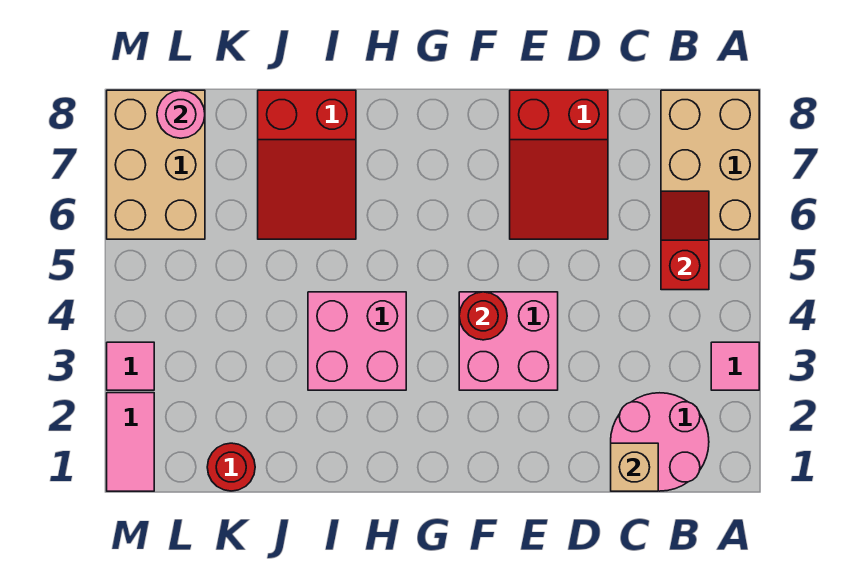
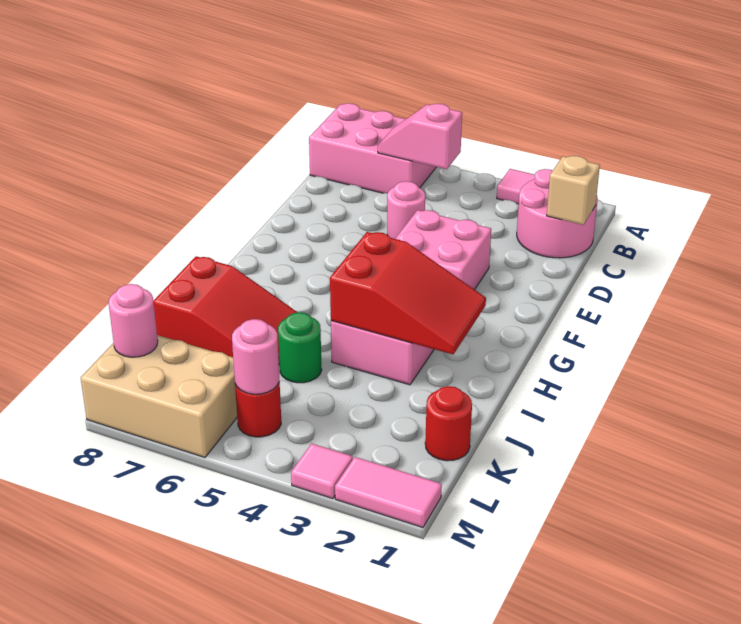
tan brick A6:B8 level 1 -> pink brick A6:B8 level 1
red slope B5:B6 level 2 top 5 -> pink slope B5:B6 level 2 top 5
none -> pink round brick D5 level 1
red slope D6:E8 level 1 top 8 -> red slope H2:I4 level 2 top 4
red round brick F4 level 2 -> red round brick L5 level 1
none -> green round brick J5 level 1
none -> pink round brick L5 level 2

